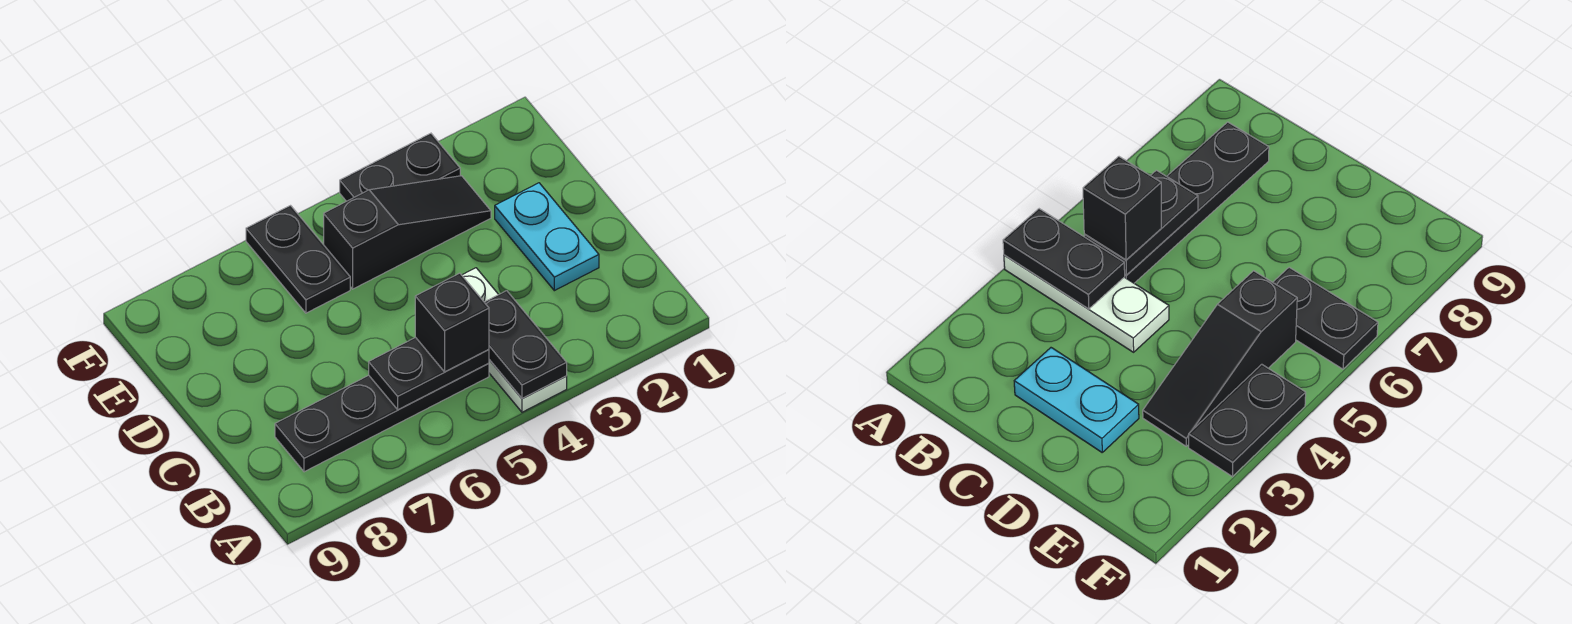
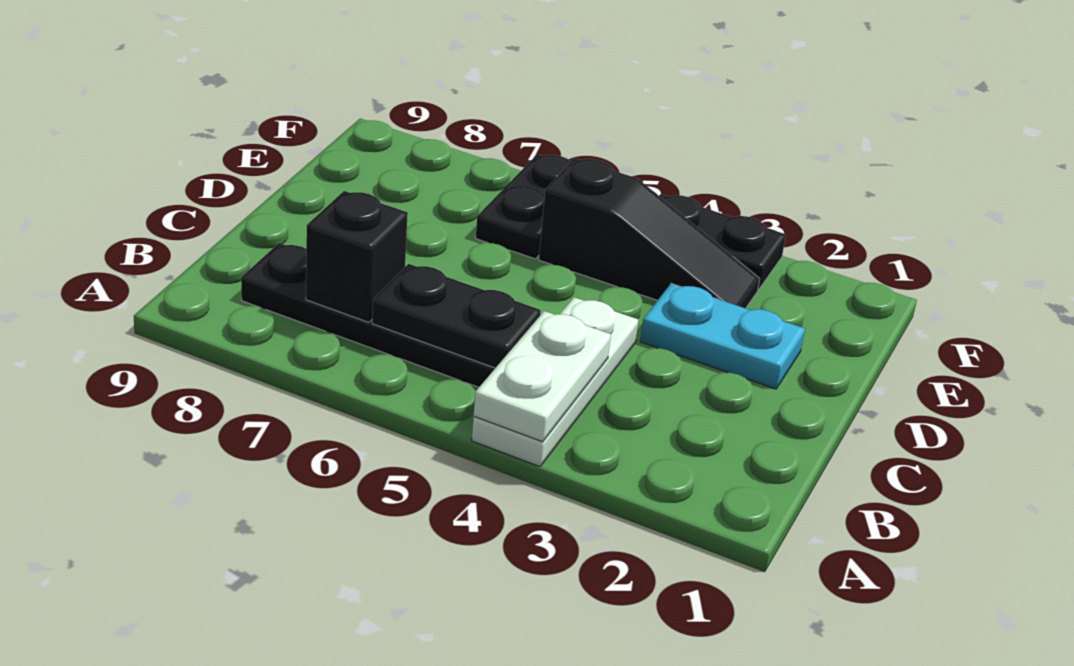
black plate A4:B4 level 2 -> white plate A4:B4 level 2
black brick B5 level 3 -> black brick B7 level 2
cyan plate C2:D2 level 1 -> cyan plate D2:D3 level 1

